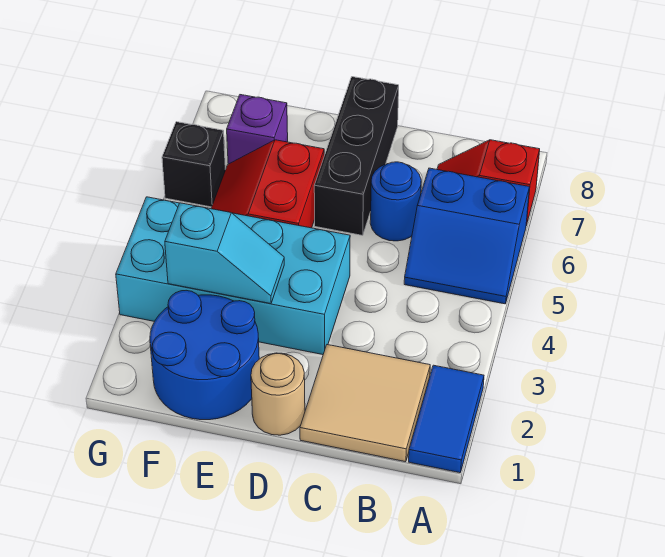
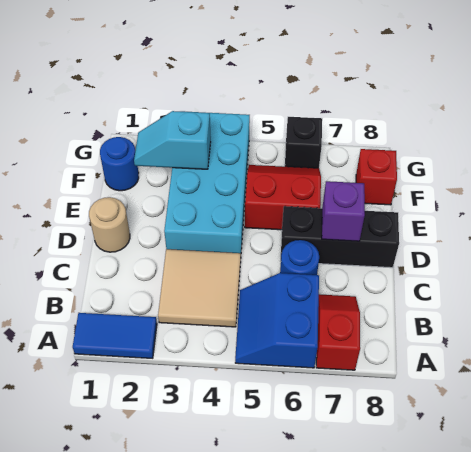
tan tile B1:C2 level 1 -> tan tile B3:C4 level 1
blue round brick E1:F2 level 1 -> blue round brick F1 level 1
cyan slope E3:F3 level 2 top F -> cyan slope F2:F3 level 2 top 3
purple brick F7 level 1 -> purple brick D7 level 2
none -> red brick F8 level 1

